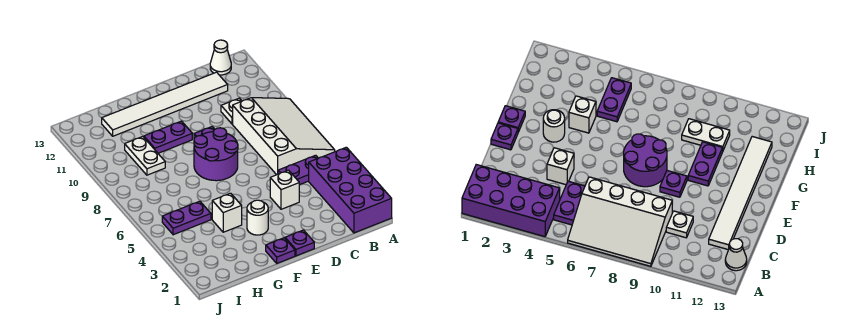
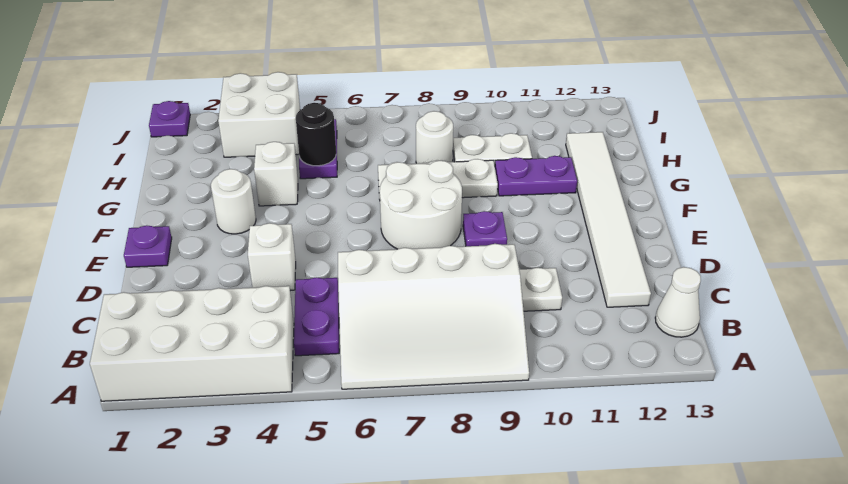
purple brick A1:B4 level 1 -> white brick A1:B4 level 1
purple round brick E7:F8 level 1 -> white round brick E7:F8 level 1
purple plate F1 level 1 -> purple plate J1 level 1
purple plate F10:G10 level 1 -> purple plate G10:G11 level 1
none -> white plate G7:G9 level 1
none -> black round brick H5 level 2
none -> white round brick H8 level 1
none -> white brick I3:J4 level 1

